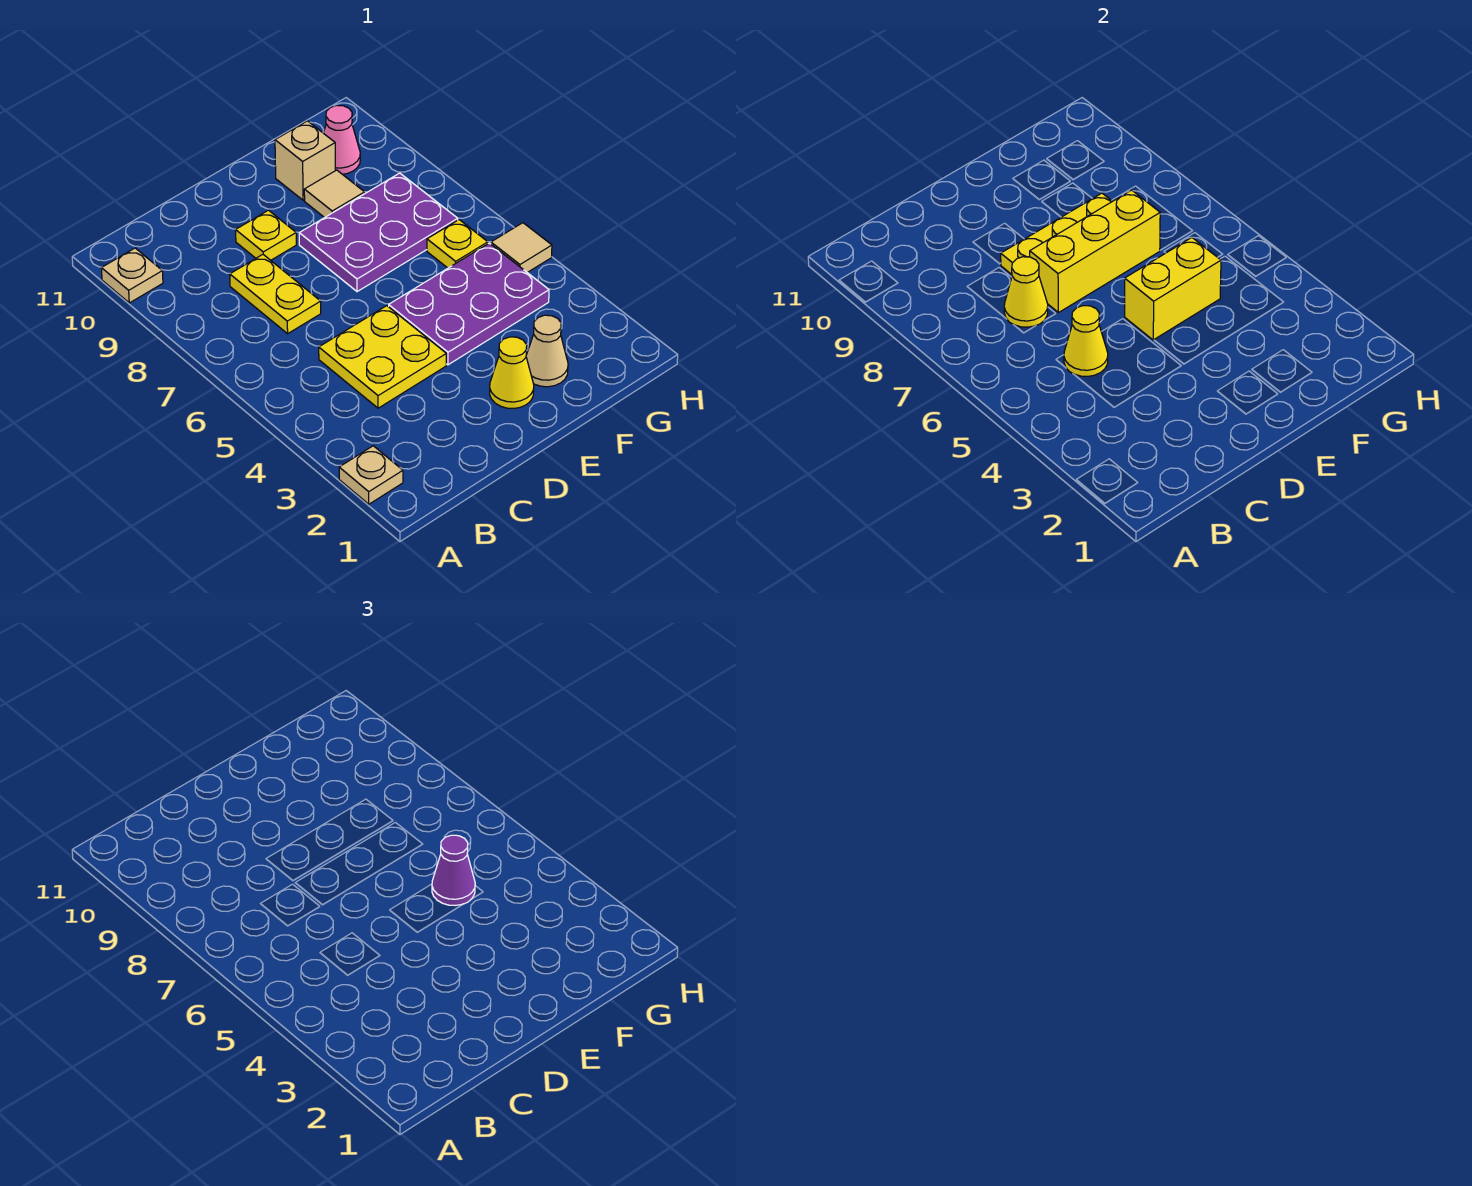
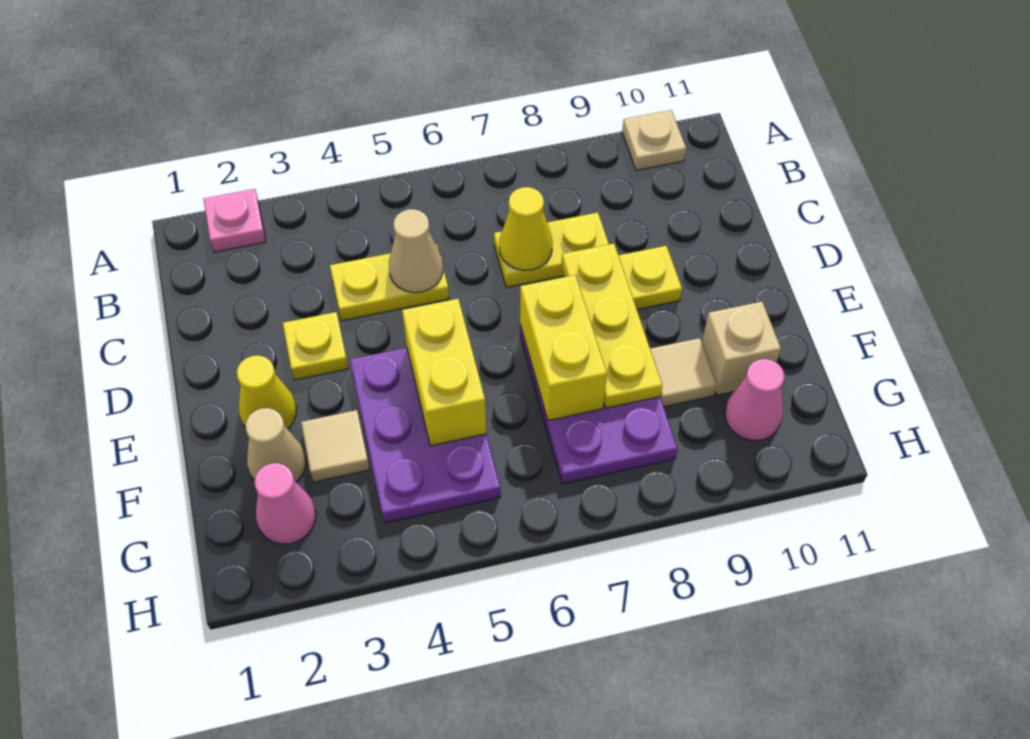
tan plate A2 level 1 -> pink plate A2 level 1
yellow plate C4:D5 level 1 -> yellow plate C4:C5 level 1
yellow cone C5 level 2 -> tan cone C5 level 2
yellow brick D7:F7 level 2 -> yellow brick E7:F7 level 2
purple cone F5 level 3 -> none
none -> pink cone G2 level 1
yellow plate G6 level 1 -> yellow plate D3 level 1
tan tile H5 level 1 -> tan tile F3 level 1

